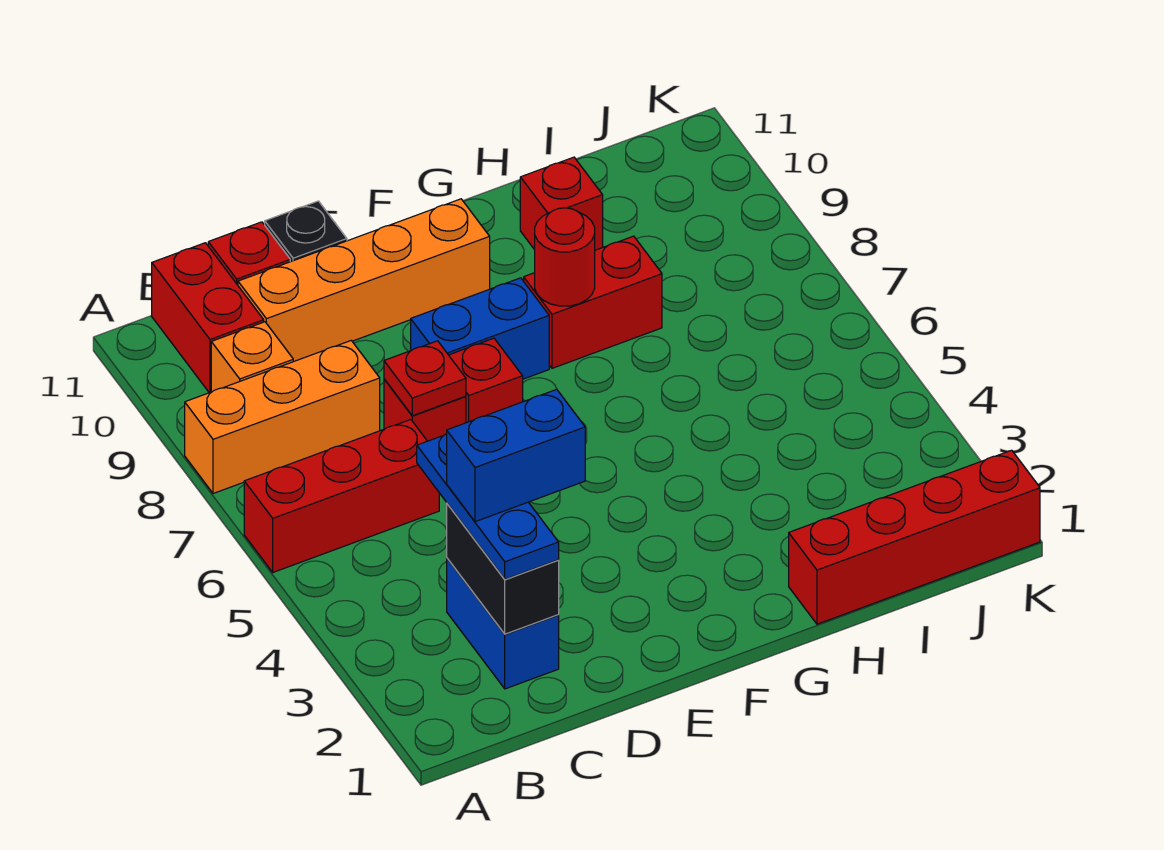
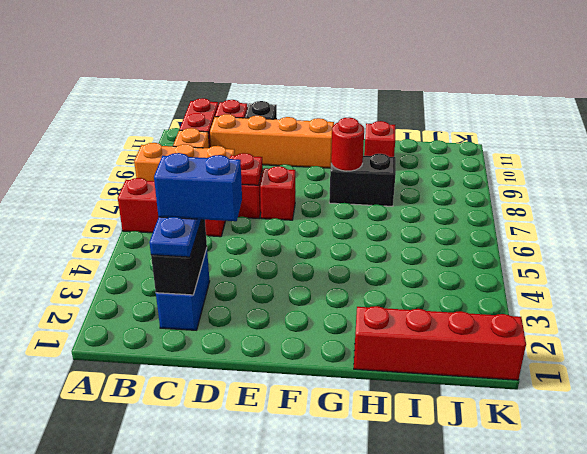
blue brick E8:F8 level 1 -> none
red brick G8:H8 level 1 -> black brick G8:H8 level 1

